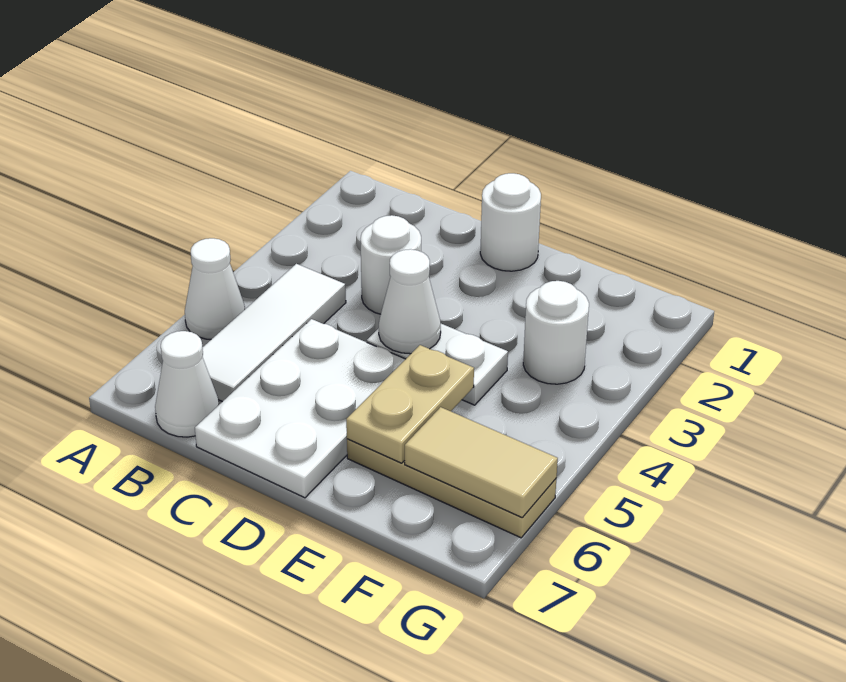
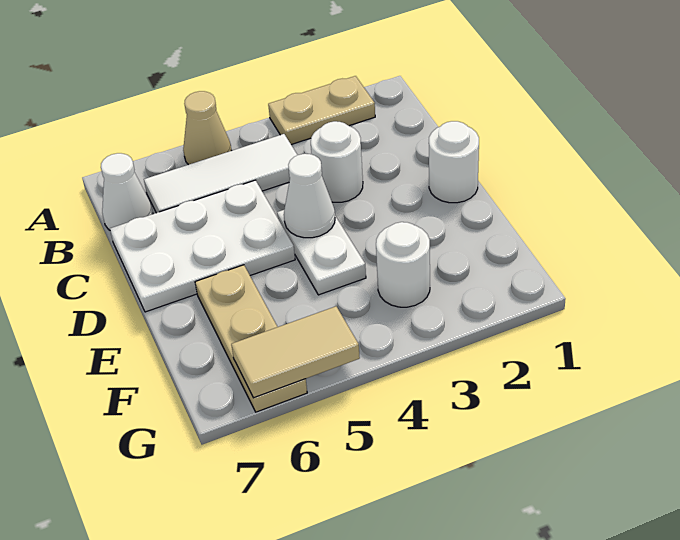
white cone A5 level 1 -> tan cone A5 level 1
tan plate E5:E6 level 2 -> tan plate A2:A3 level 1
tan tile F6:G6 level 2 -> tan tile G5:G6 level 2

